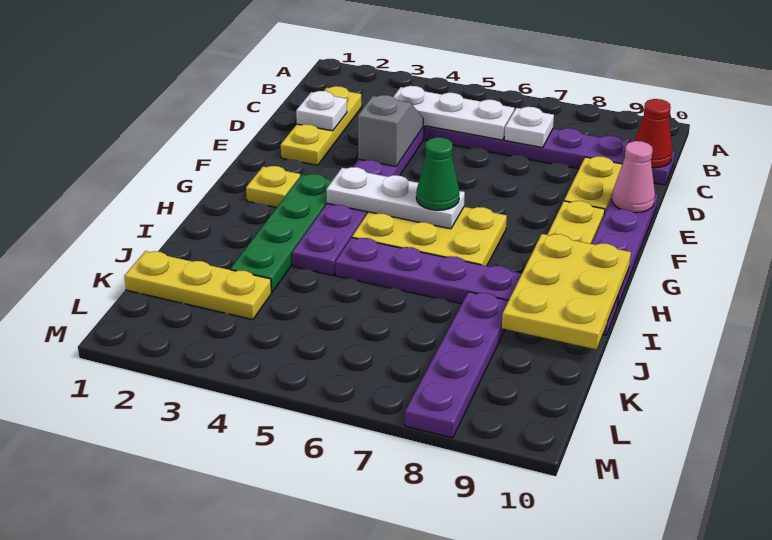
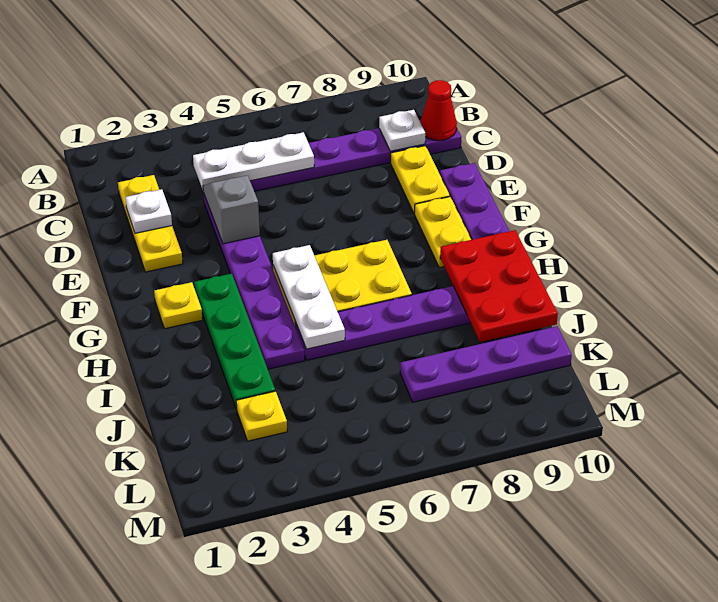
white plate C7 level 2 -> white plate C9 level 2
pink cone E10 level 2 -> none
white plate G4:G6 level 2 -> white plate G5:I5 level 2
green cone G6 level 3 -> none
yellow plate H9:J10 level 2 -> red plate H9:J10 level 2
purple plate J8:M8 level 1 -> purple plate K7:K10 level 1
yellow plate K1:K3 level 1 -> yellow plate K3 level 1

